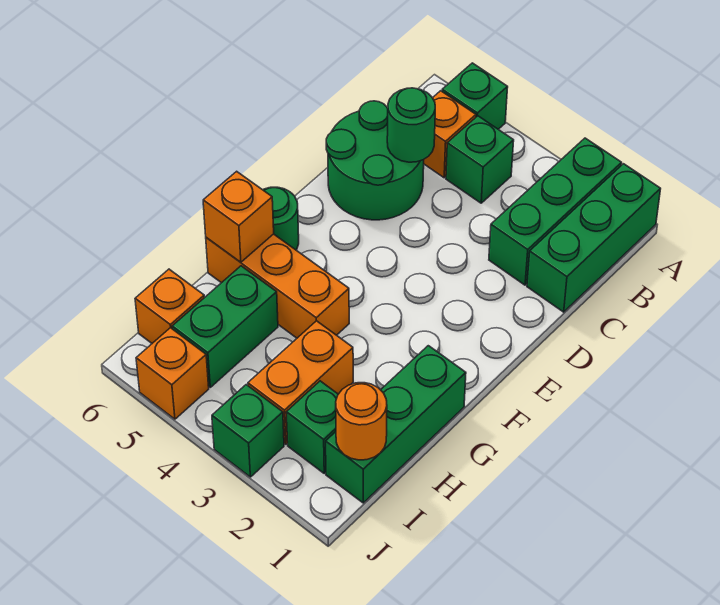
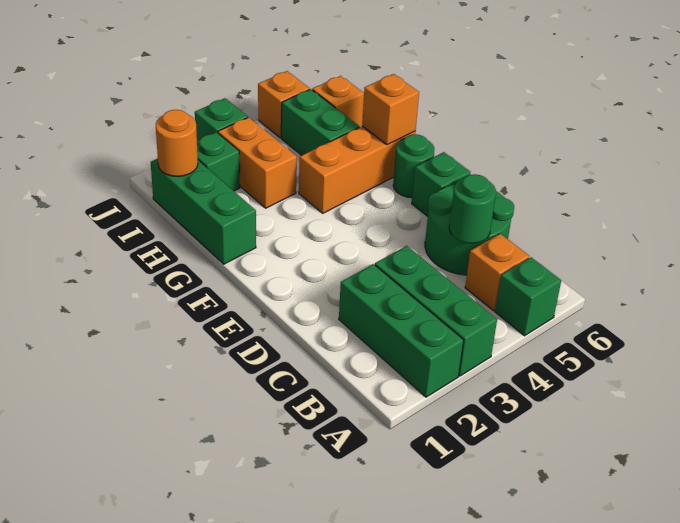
green brick A1:C1 level 1 -> green brick A3:C3 level 1
green brick B4 level 1 -> green brick E6 level 1

